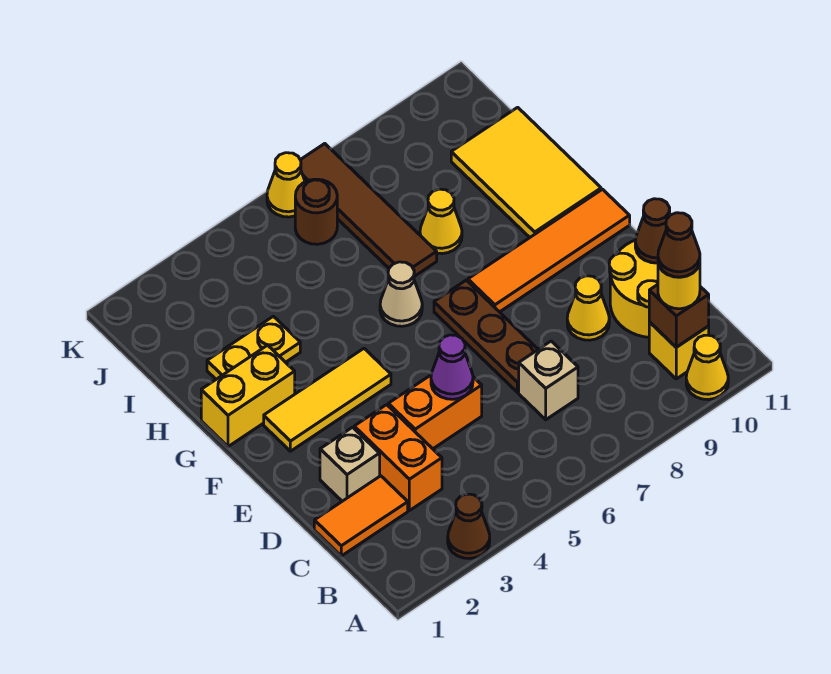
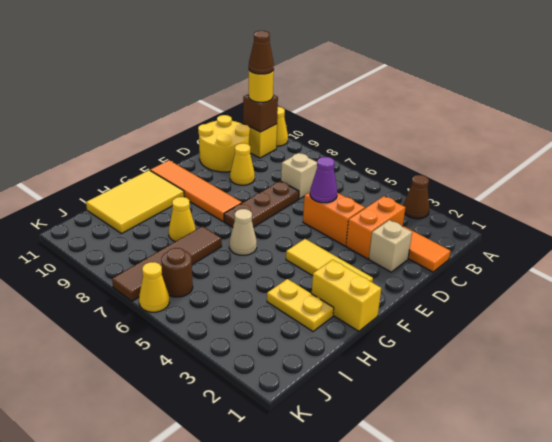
brown cone D11 level 2 -> none

